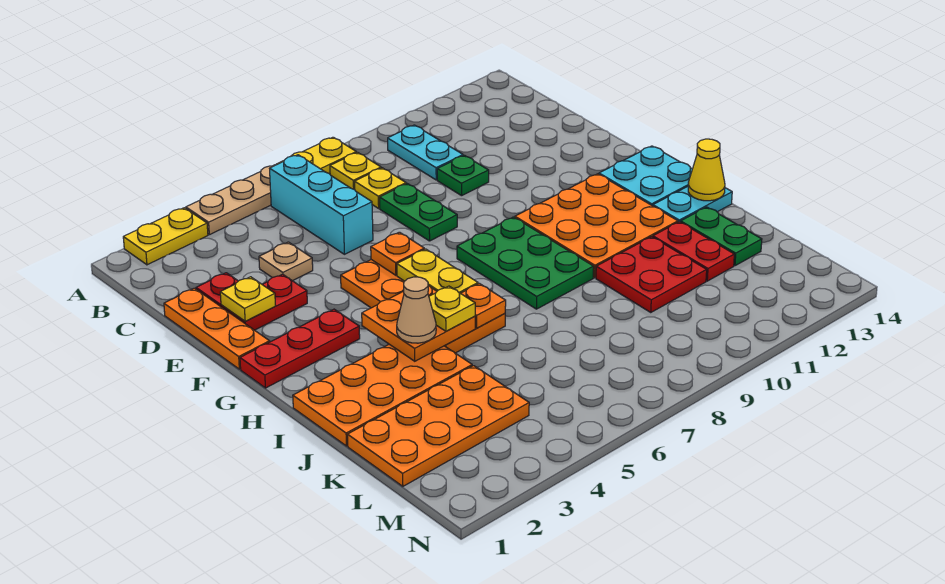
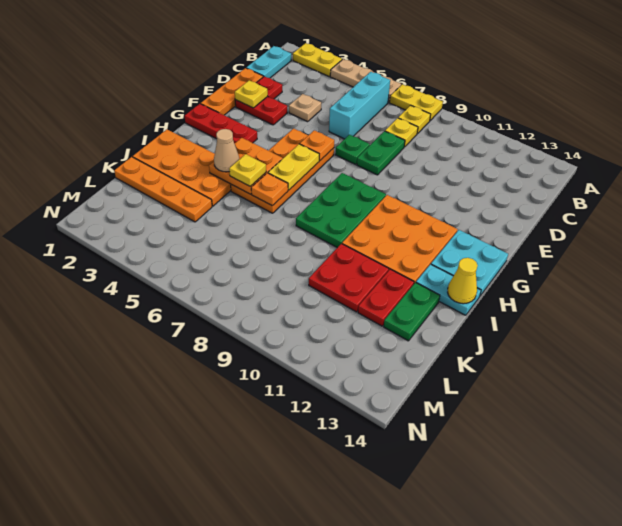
cyan plate B10:C10 level 1 -> cyan plate B1:C1 level 1
green plate D10 level 1 -> green plate E7 level 1
orange plate K1:L4 level 1 -> orange plate K1:K4 level 1

